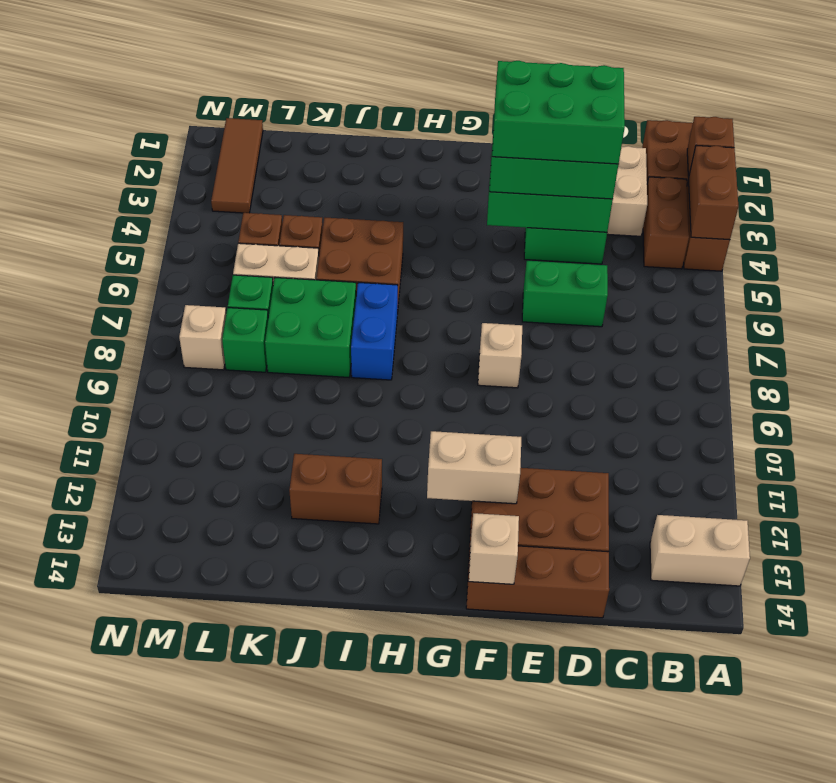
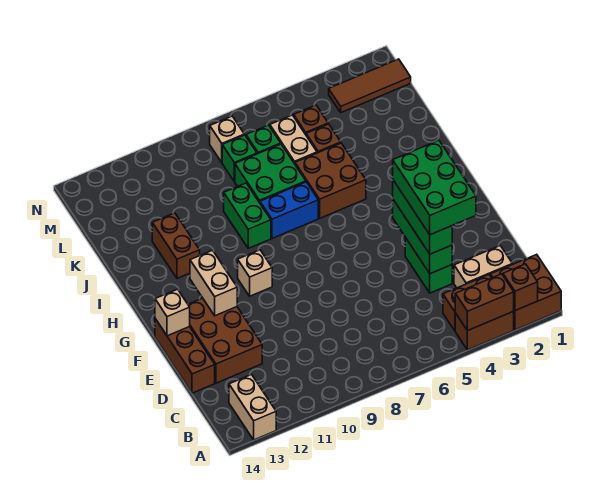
green brick D6:E6 level 1 -> green brick I9:J9 level 1
tan brick F8 level 1 -> tan brick G10 level 1

